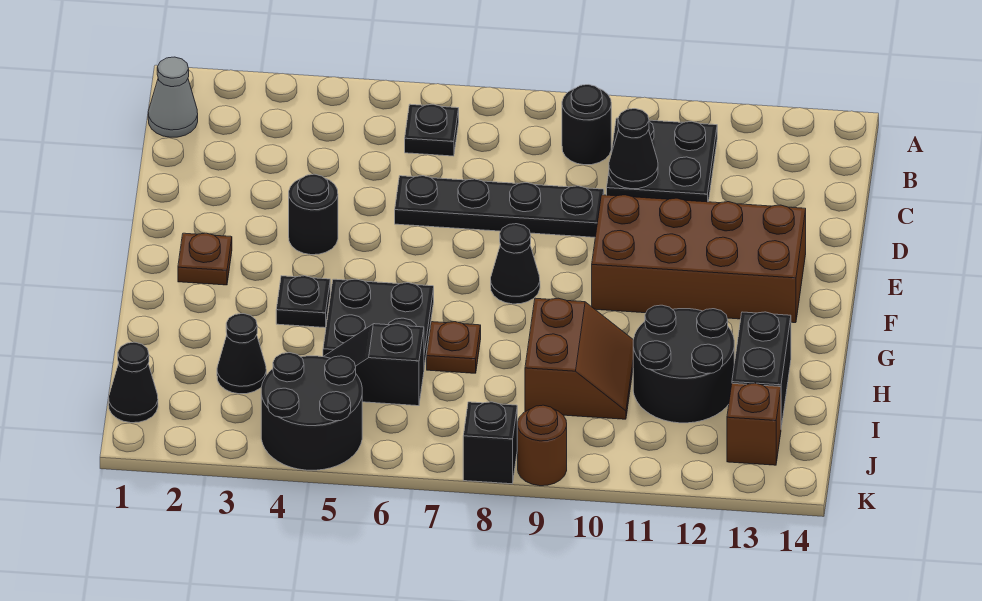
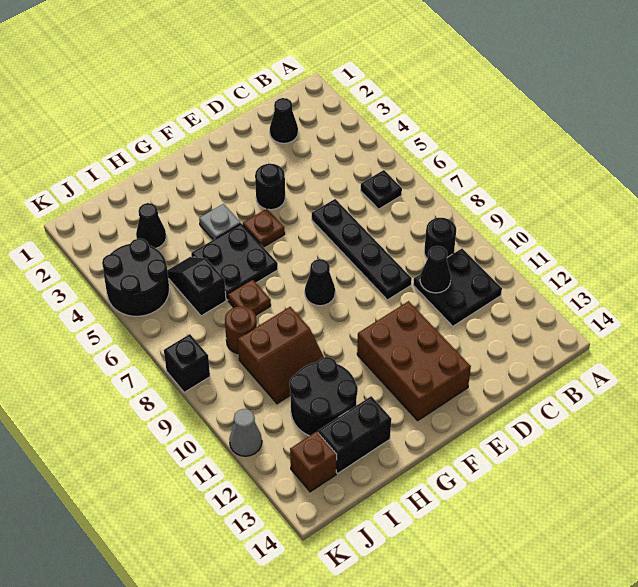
grey cone B1 level 1 -> grey cone K11 level 1
brown brick E10:F13 level 1 -> brown brick E11:F13 level 1
brown plate F2 level 1 -> brown plate F5 level 1
black plate G4 level 1 -> grey plate G4 level 1
black cone J1 level 1 -> black cone C2 level 1
brown round brick K9 level 1 -> brown round brick I8 level 1

